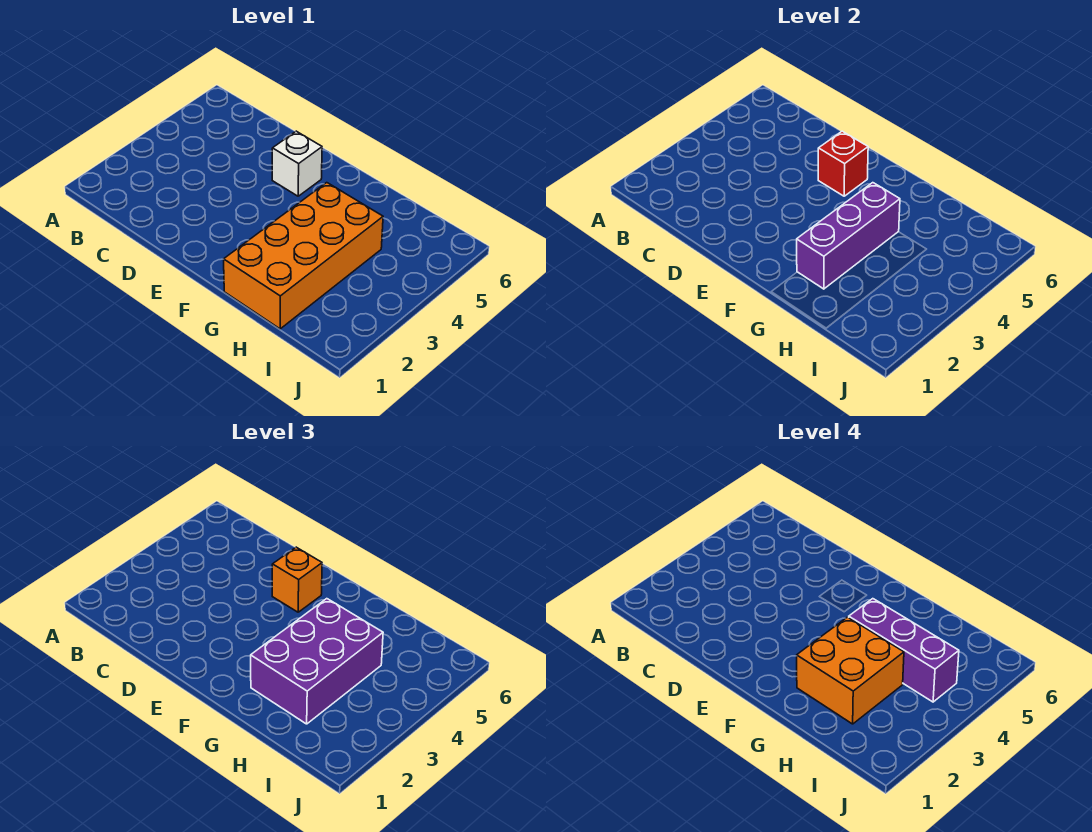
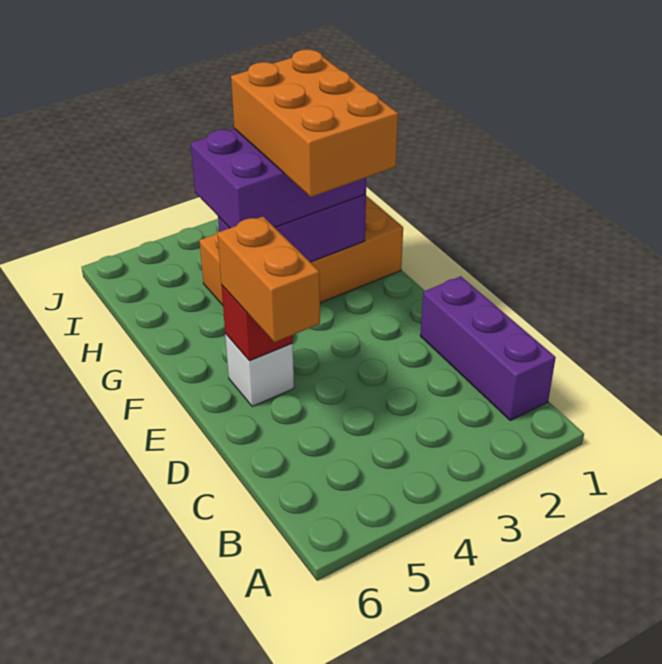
orange brick E5 level 3 -> orange brick D5:E5 level 3
orange brick G2:H3 level 4 -> orange brick F2:H3 level 4
purple brick G4:I4 level 4 -> purple brick B1:D1 level 1

